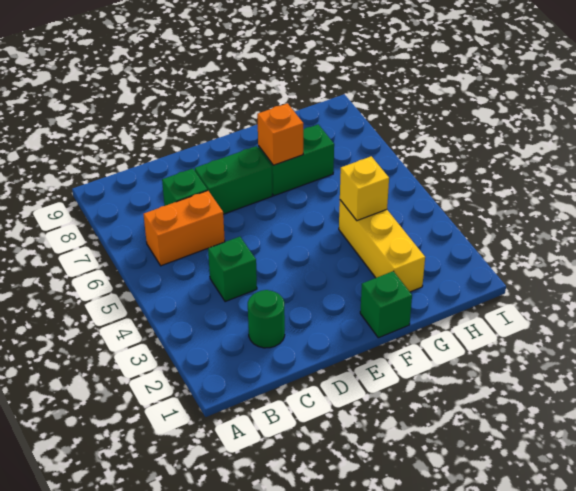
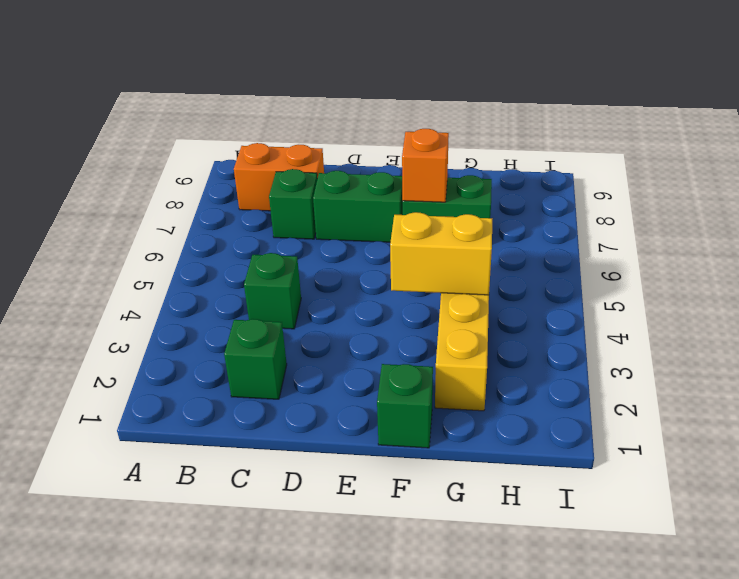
orange brick B6:C6 level 1 -> orange brick B8:C8 level 1
green round brick C2 level 1 -> green brick C2 level 1
yellow brick G4 level 2 -> yellow brick F4:G4 level 2

